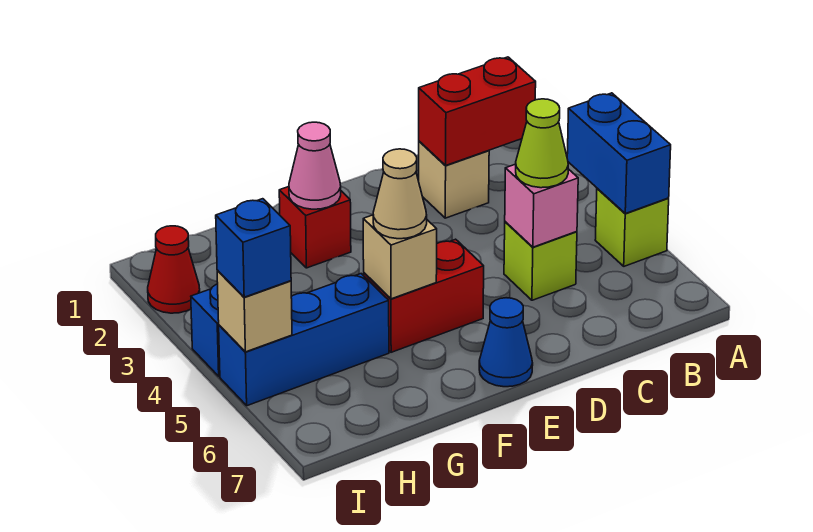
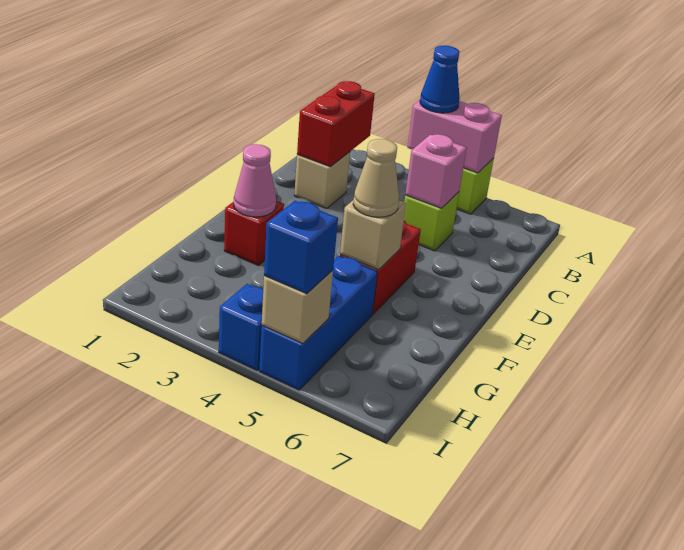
blue brick A4:A5 level 2 -> pink brick A4:A5 level 2
lime cone C5 level 3 -> none
blue cone E7 level 1 -> blue cone A4 level 3
red cone I2 level 1 -> none

